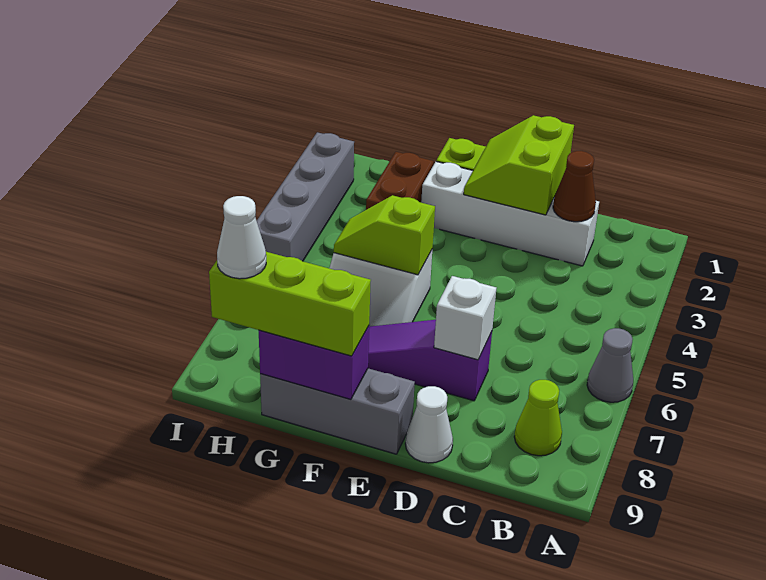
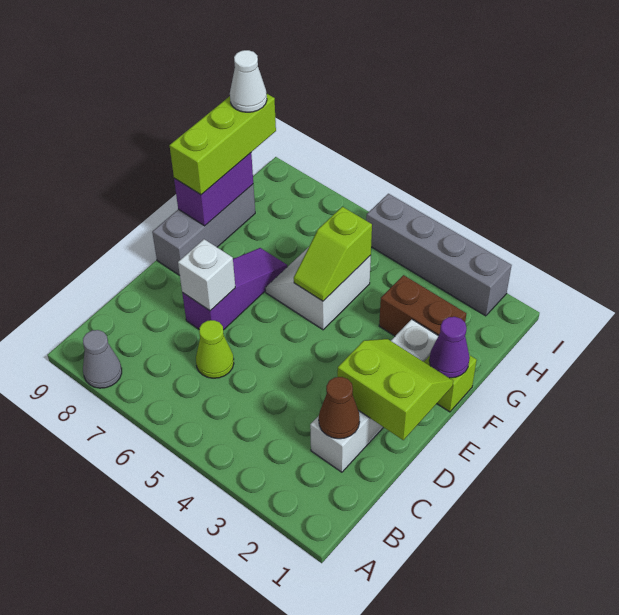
grey cone A6 level 1 -> grey cone A8 level 1
lime cone B8 level 1 -> lime cone C6 level 1
white cone D9 level 1 -> none
none -> purple cone F1 level 2
lime slope F5:G5 level 2 top F -> lime slope F5:G5 level 2 top G

